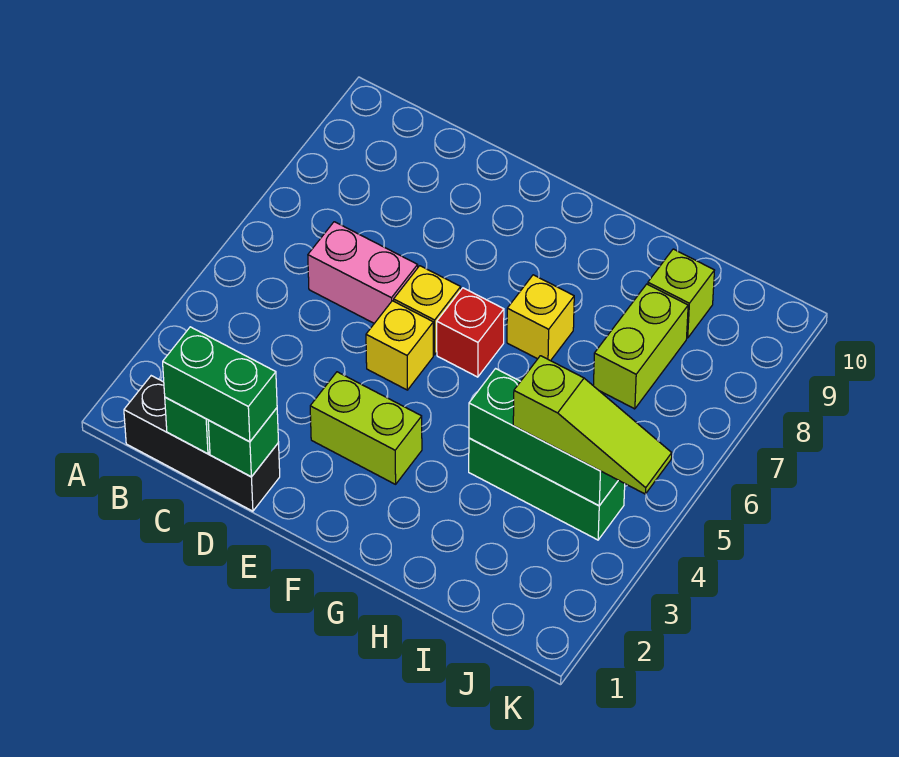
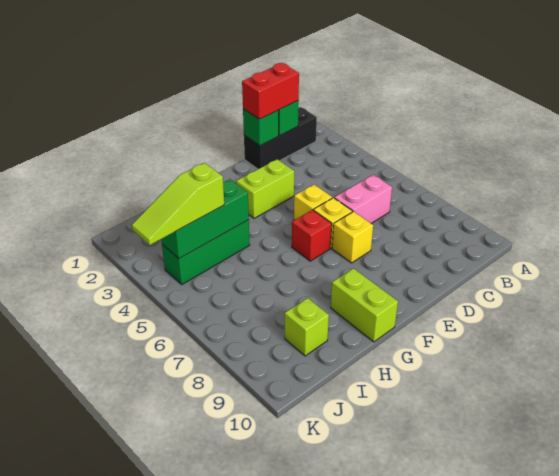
green brick C1:D1 level 3 -> red brick C1:D1 level 3
yellow brick G7 level 1 -> yellow brick E7 level 1
lime brick I7:I8 level 1 -> lime brick G9:G10 level 1

